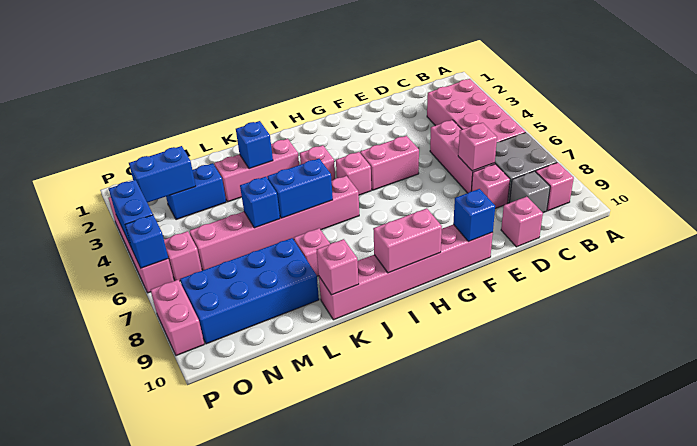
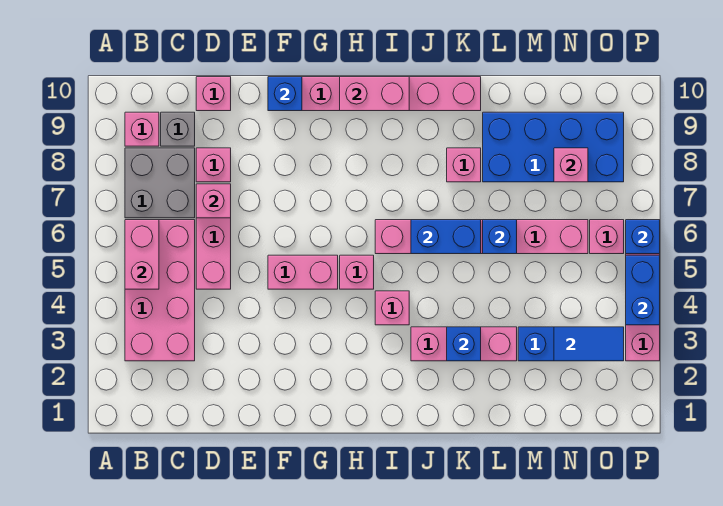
pink brick K10 level 2 -> pink brick N8 level 2
blue brick N3:O3 level 2 -> blue tile N3:O3 level 2
pink brick P8:P9 level 1 -> pink brick B5:B6 level 2

